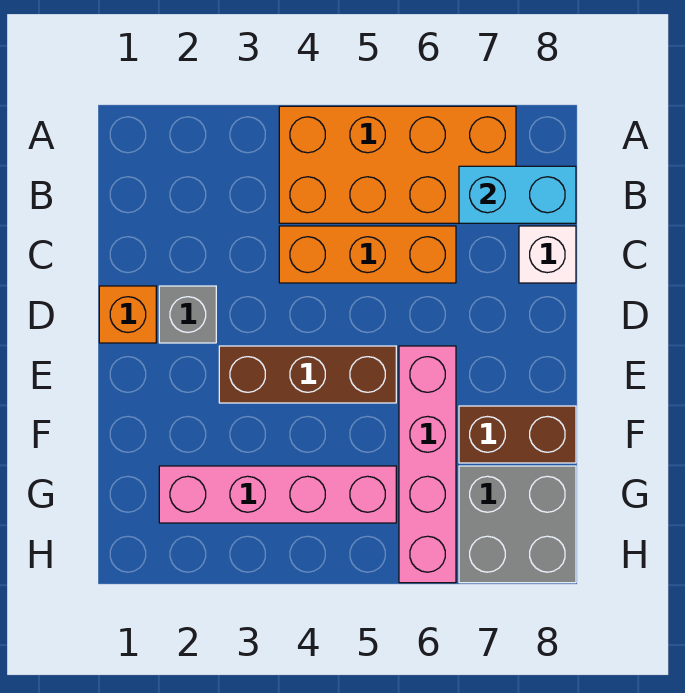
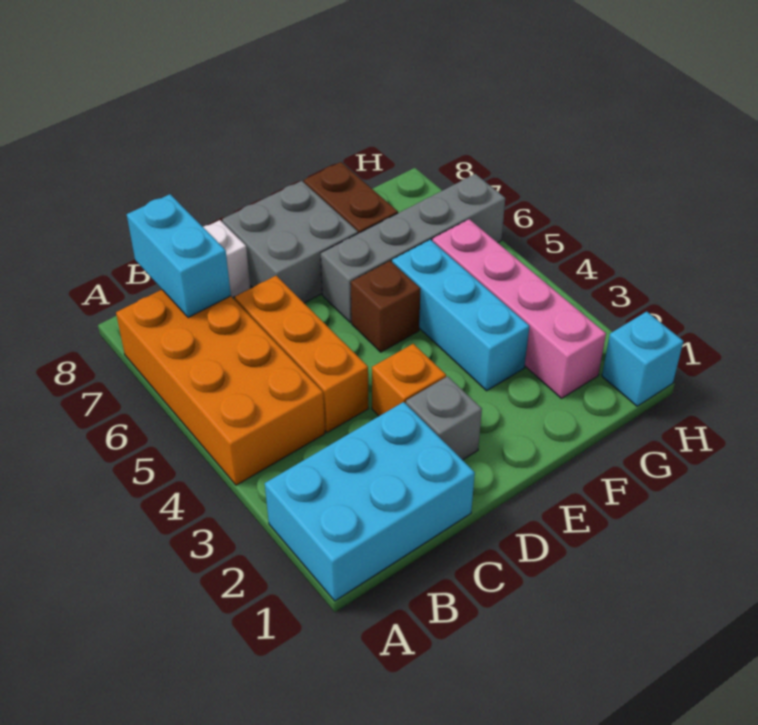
none -> cyan brick A1:C2 level 1
orange brick D1 level 1 -> orange brick D3 level 1
brown brick E3:E5 level 1 -> brown brick E5 level 1
pink brick E6:H6 level 1 -> grey brick E6:H6 level 1
none -> cyan brick F3:F5 level 1
grey brick G7:H8 level 1 -> grey brick D7:E8 level 1
none -> cyan brick H1 level 1

